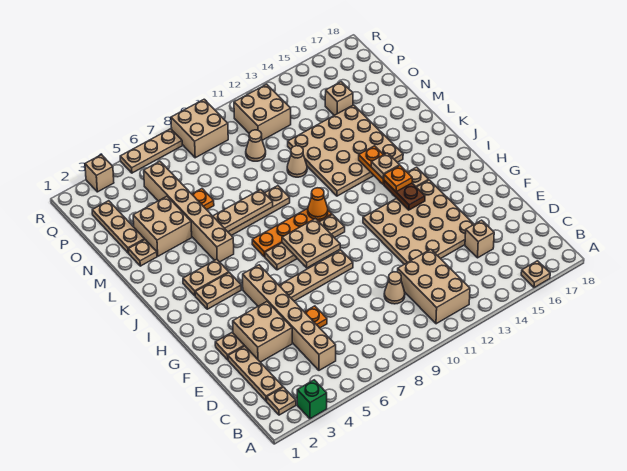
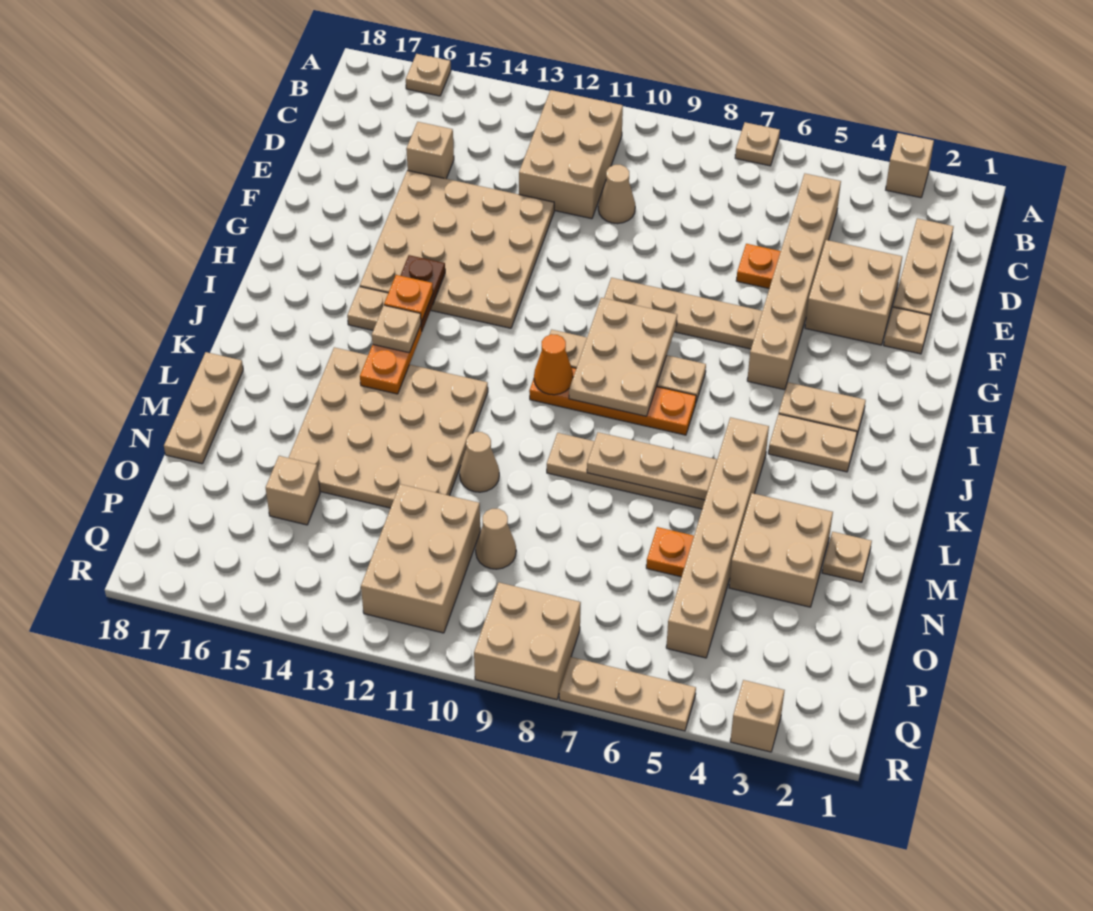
green brick A3 level 1 -> tan brick A3 level 1
tan plate B2 level 1 -> tan plate A7 level 1
tan plate H8:I9 level 2 -> tan plate H8:J9 level 2
tan plate N2:P2 level 1 -> tan plate L18:N18 level 1
tan brick P11:Q12 level 1 -> tan brick O11:Q12 level 1

